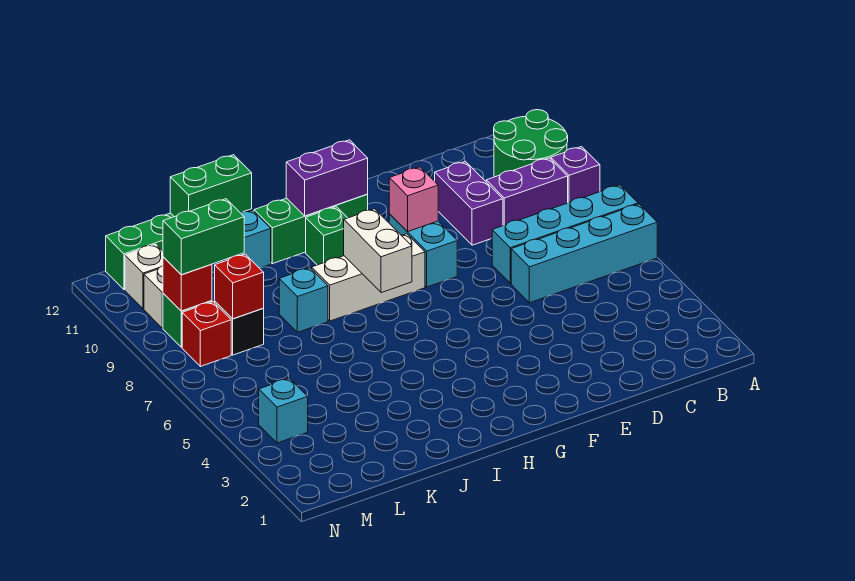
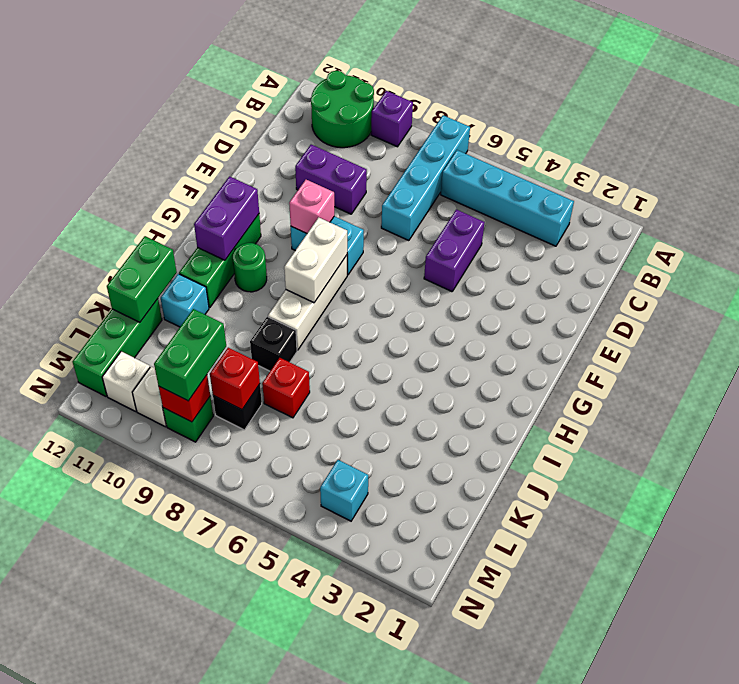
cyan brick A6:D6 level 1 -> cyan brick B3:B6 level 1
purple brick B9:C9 level 1 -> purple brick D5:E5 level 1
white brick H7:H8 level 2 -> white brick G8:H8 level 2
green brick H10 level 1 -> green round brick H10 level 1
cyan brick J8 level 1 -> black brick J8 level 1
red brick M8 level 1 -> red brick K7 level 1

